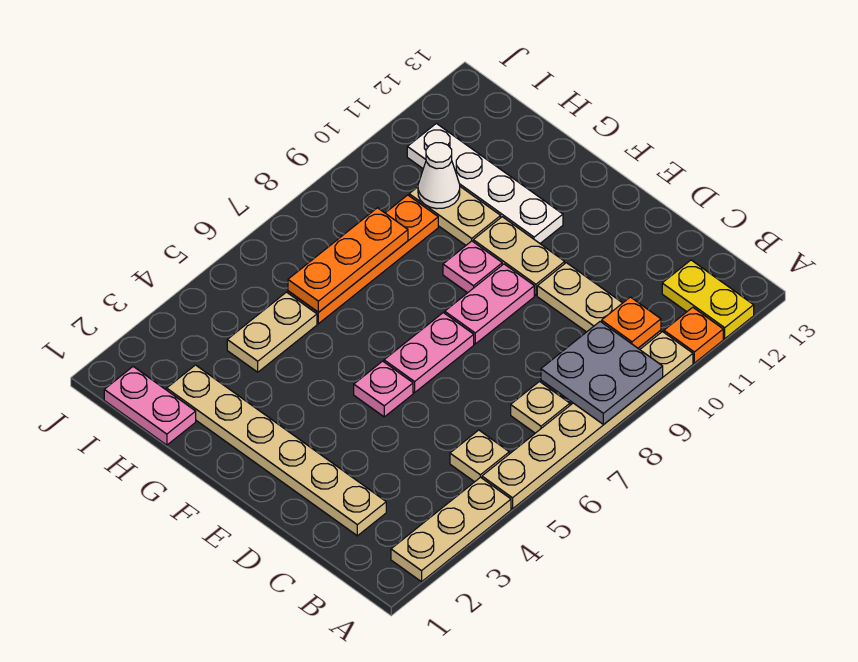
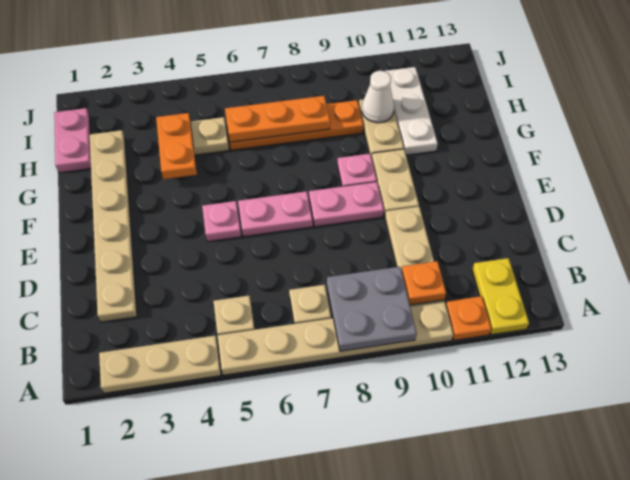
white plate F11:I11 level 1 -> white plate G11:I11 level 1
none -> orange plate G4:H4 level 2

